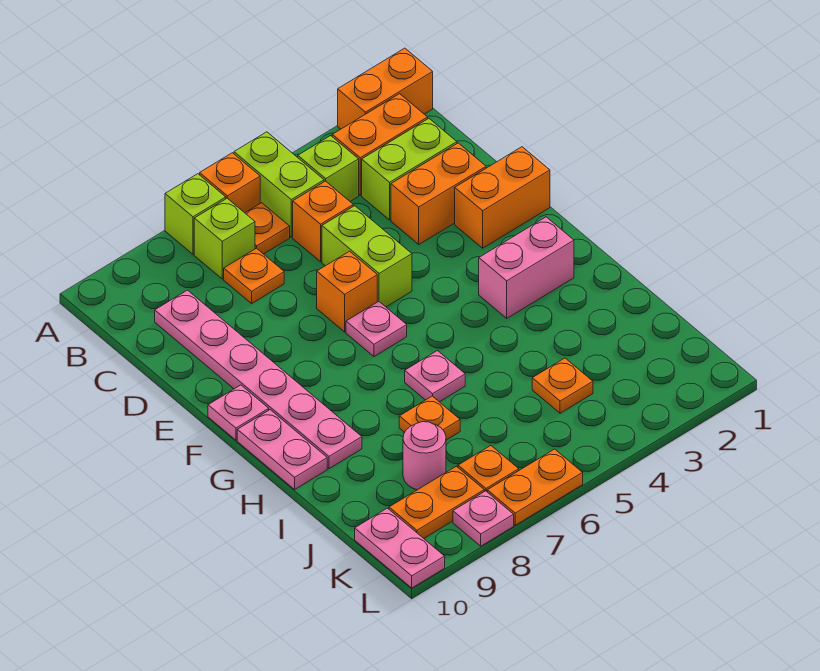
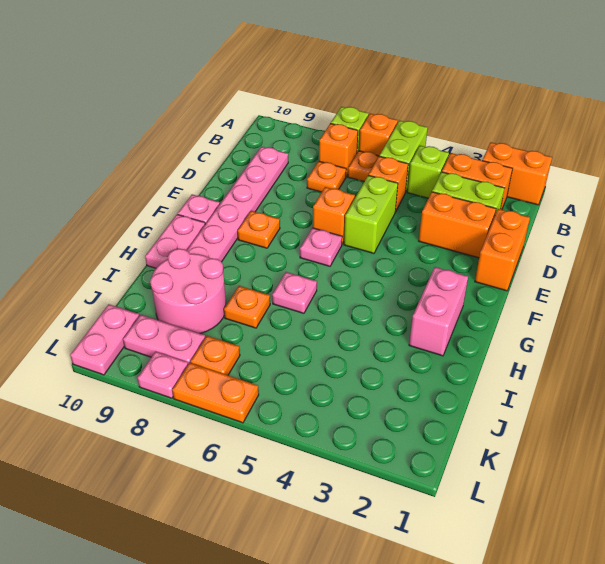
lime brick B7 level 1 -> orange brick B7 level 1
orange brick E1:E2 level 1 -> orange brick D1:E1 level 1
pink brick G2:G3 level 1 -> pink brick G2:H2 level 1
orange plate J4 level 1 -> orange plate F8 level 1
pink round brick J8 level 1 -> pink round brick I8:J9 level 1
orange plate K8:K9 level 1 -> pink plate K8:K9 level 1

